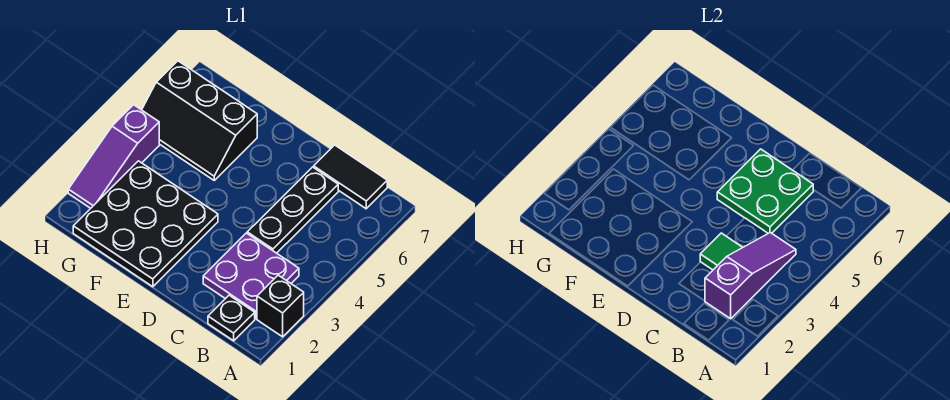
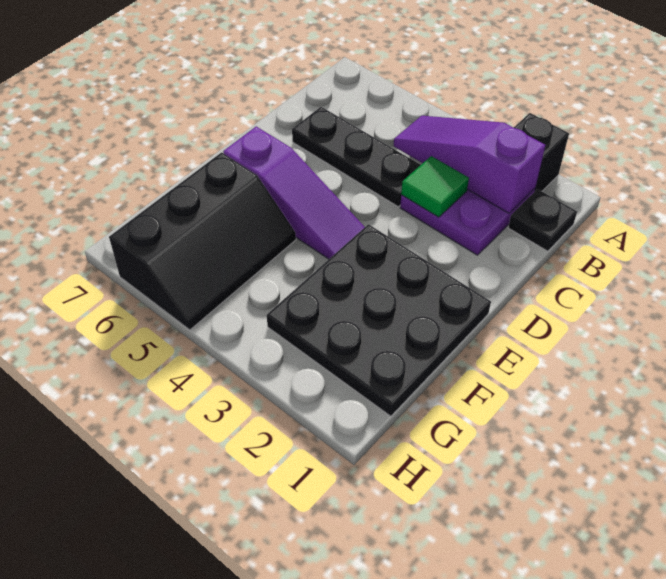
black tile B7:C7 level 1 -> none
green plate C5:D6 level 2 -> none
purple slope H2:H4 level 1 top 4 -> purple slope E4:E6 level 1 top 6

